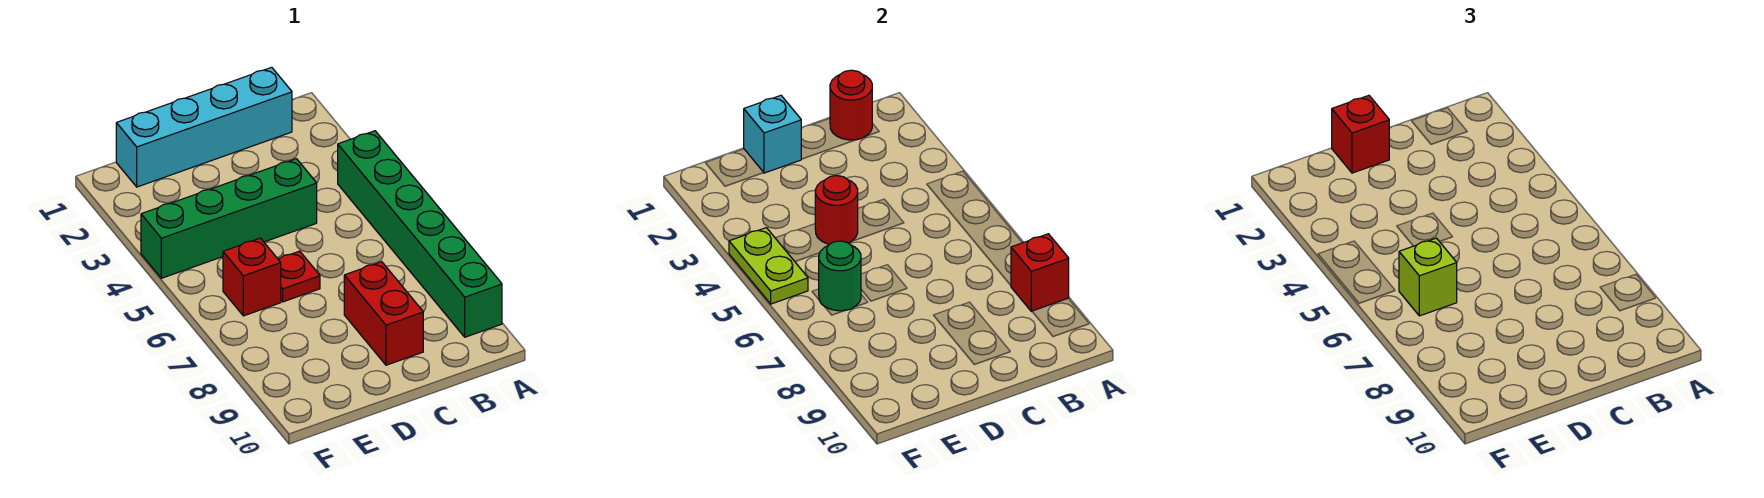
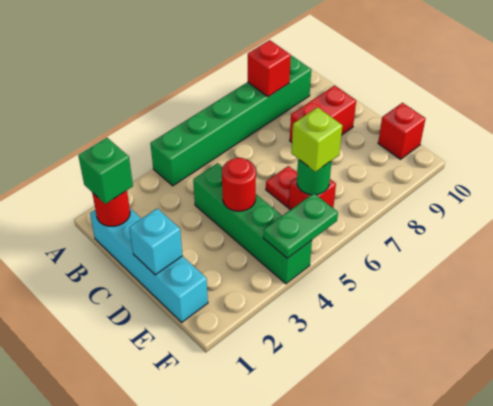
none -> green brick B1 level 3
red brick D1 level 3 -> red brick E10 level 1
lime plate F4:F5 level 2 -> green plate F4:F5 level 2

